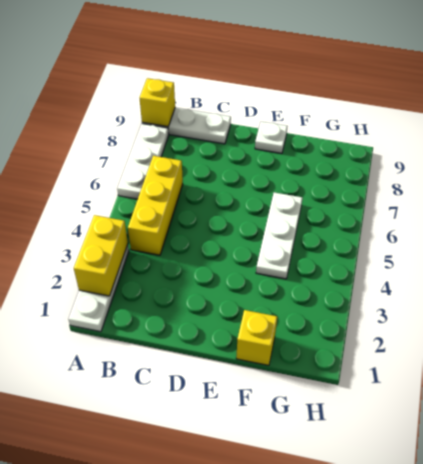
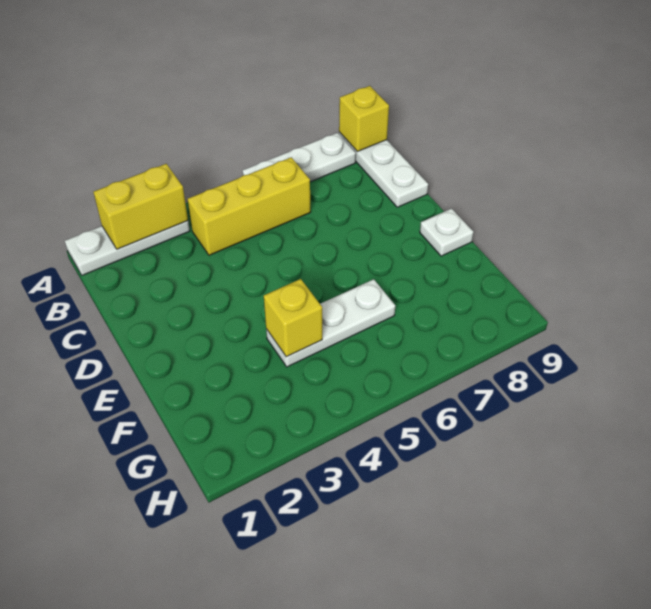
yellow brick F1 level 1 -> yellow brick F4 level 2

